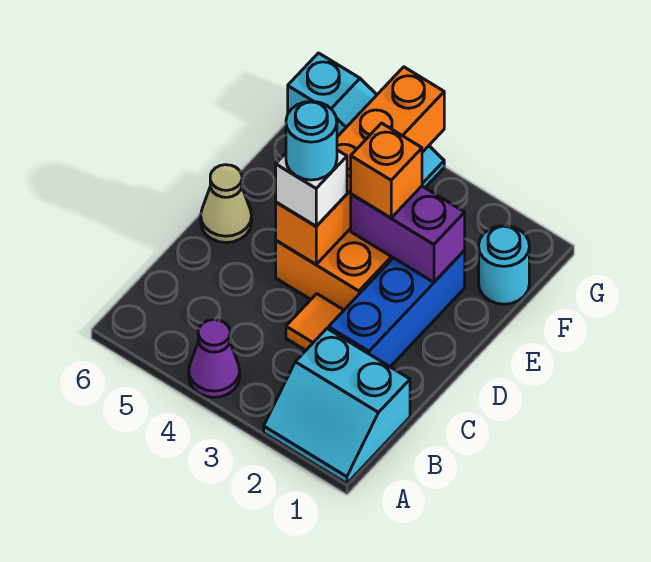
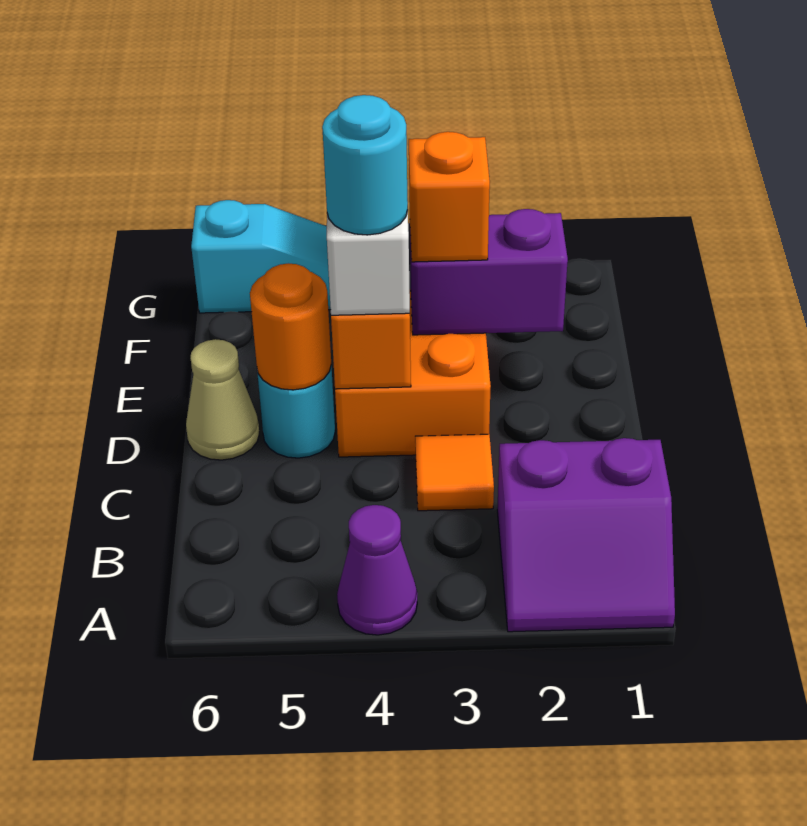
cyan slope A1:B2 level 1 top B -> purple slope A1:B2 level 1 top B
blue brick C2:E2 level 1 -> none
none -> orange round brick D5 level 2
cyan round brick F1 level 1 -> cyan round brick D5 level 1

